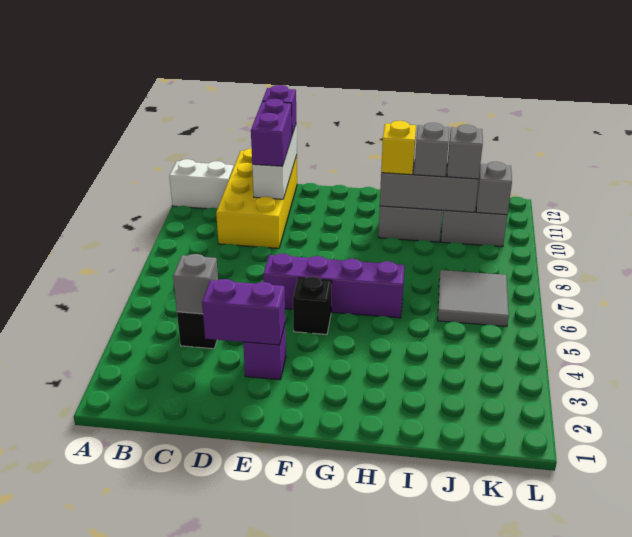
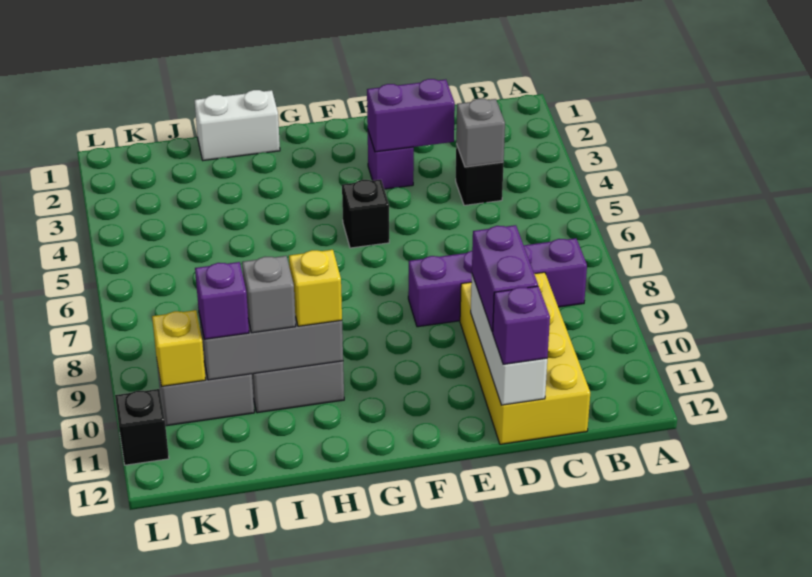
white brick A11:B11 level 1 -> white brick H1:I1 level 1
purple brick E6:H6 level 1 -> purple brick B8:E8 level 1
grey tile J6:K7 level 1 -> none
grey brick J10 level 3 -> purple brick J10 level 3
grey brick K10 level 2 -> yellow brick K10 level 2
none -> black brick L11 level 1

